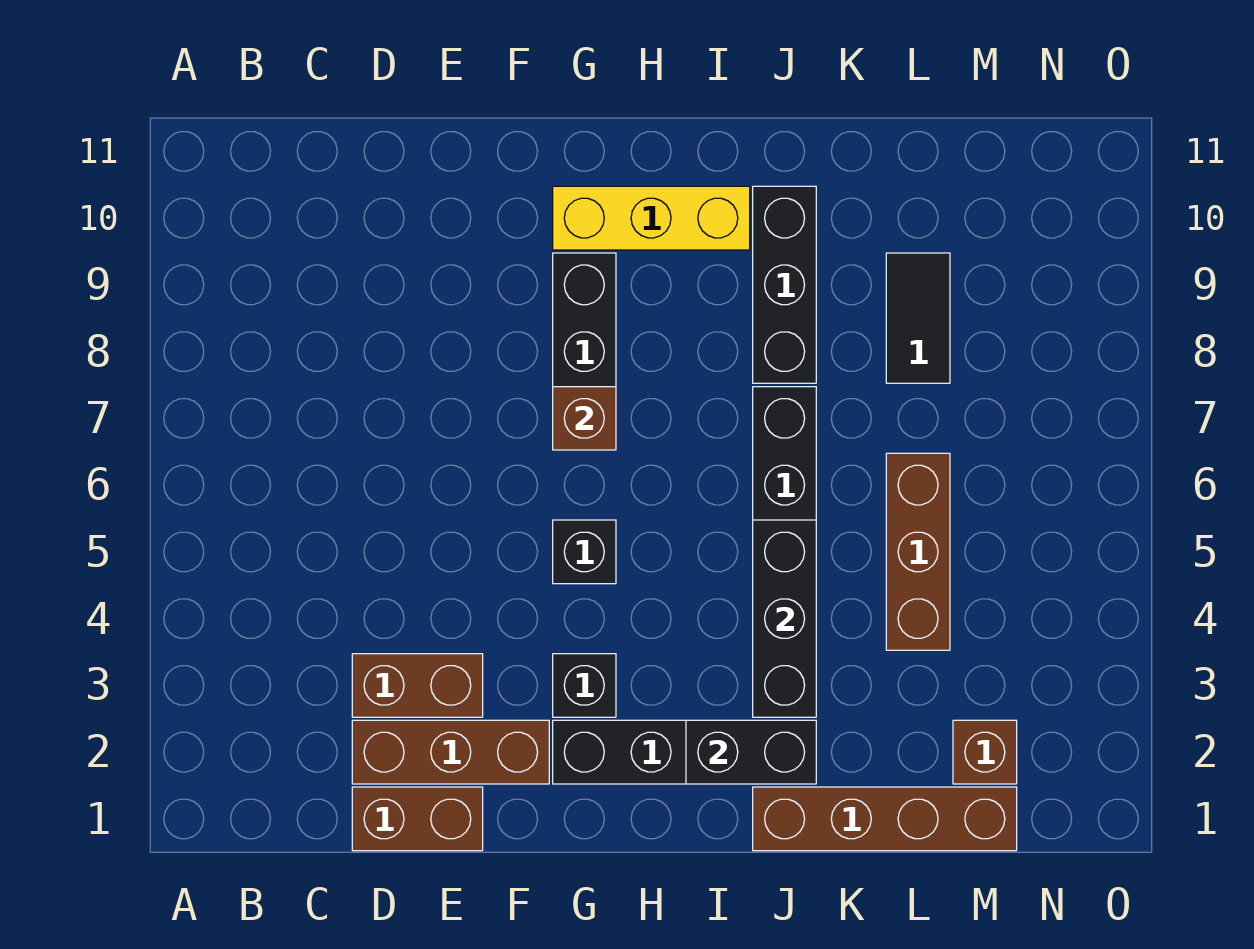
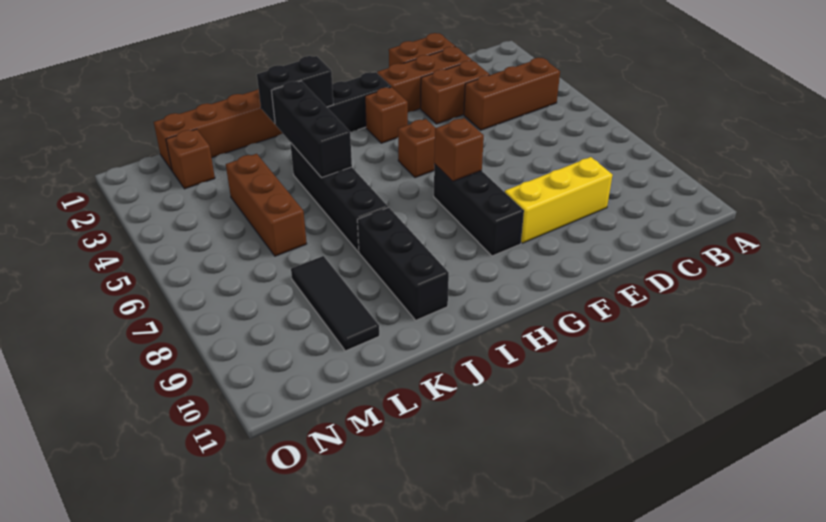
none -> brown brick B4:D4 level 1
black brick G3 level 1 -> brown brick G3 level 1
black brick G5 level 1 -> brown brick G5 level 1
yellow brick G10:I10 level 1 -> yellow brick D9:F9 level 1
black tile L8:L9 level 1 -> black tile L8:L10 level 1

